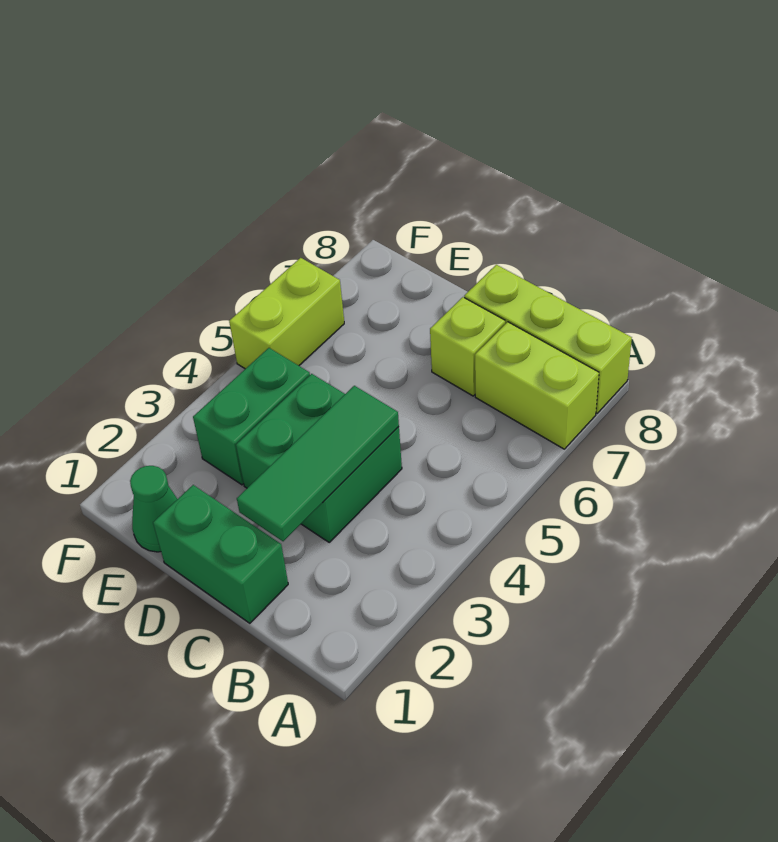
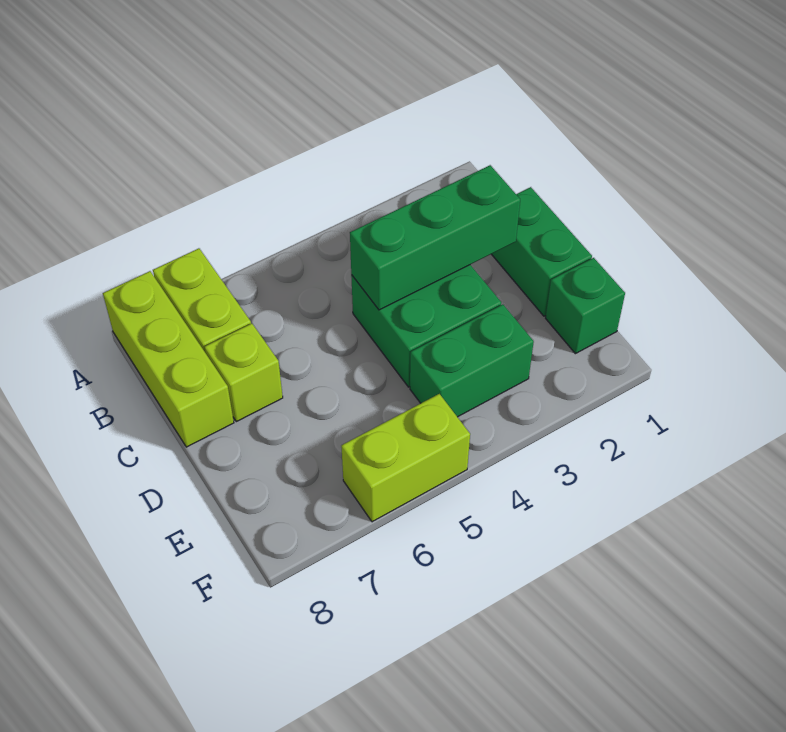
green tile C2:C4 level 2 -> green brick C2:C4 level 2
green cone E1 level 1 -> green brick E1 level 1

